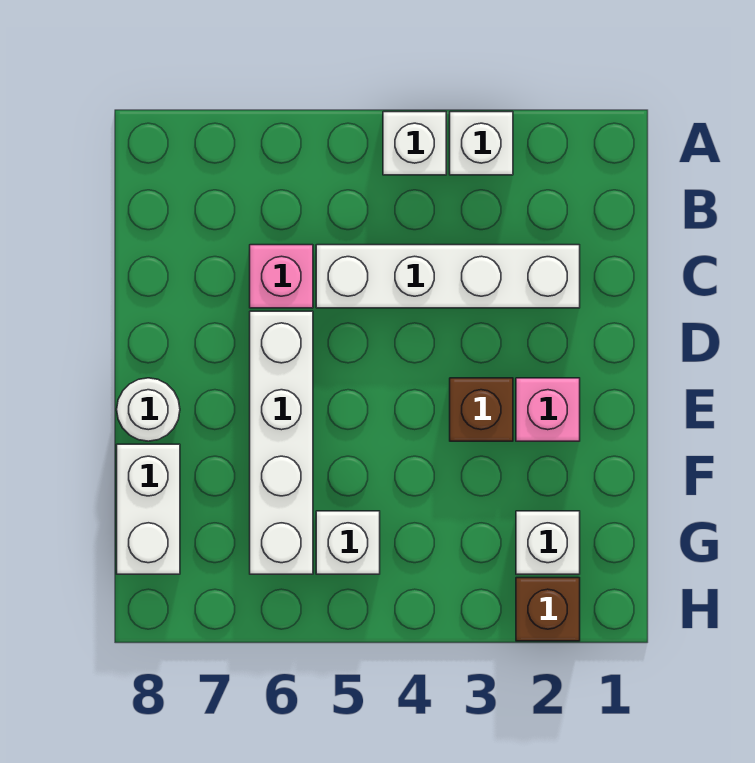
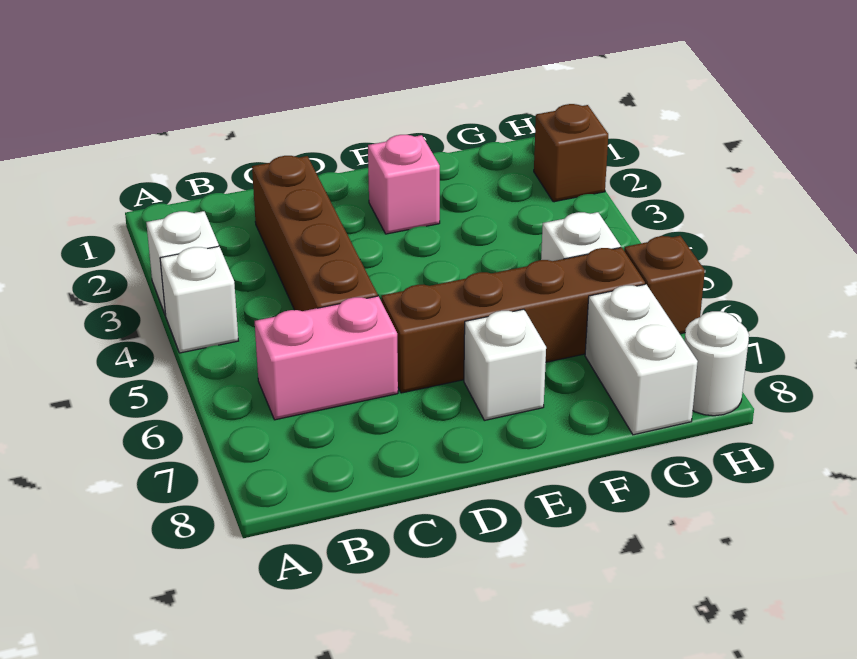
white brick C2:C5 level 1 -> brown brick C2:C5 level 1
pink brick C6 level 1 -> pink brick B6:C6 level 1
white brick D6:G6 level 1 -> brown brick D6:G6 level 1
brown brick E3 level 1 -> brown brick H6 level 1
white round brick E8 level 1 -> white round brick H8 level 1
white brick F8:G8 level 1 -> white brick G7:G8 level 1
white brick G2 level 1 -> white brick E7 level 1

